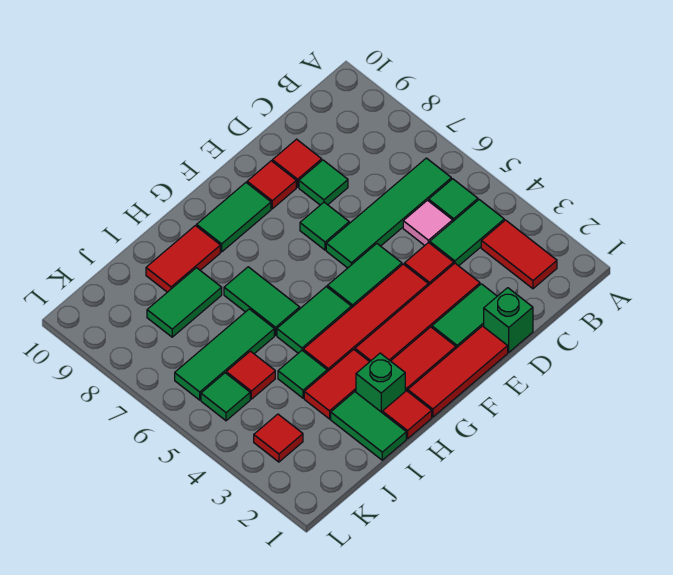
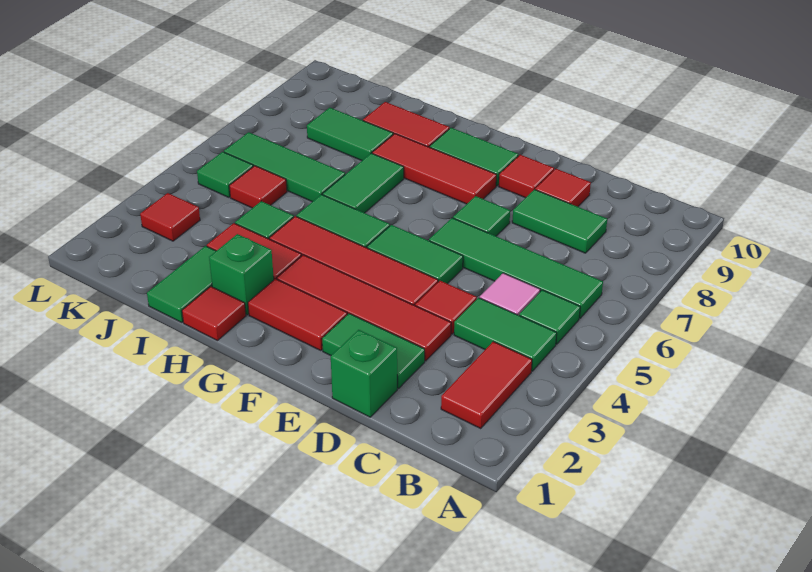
green tile D8 level 1 -> green tile C8:D8 level 1
red tile E1:G1 level 1 -> red tile F8:H8 level 1

